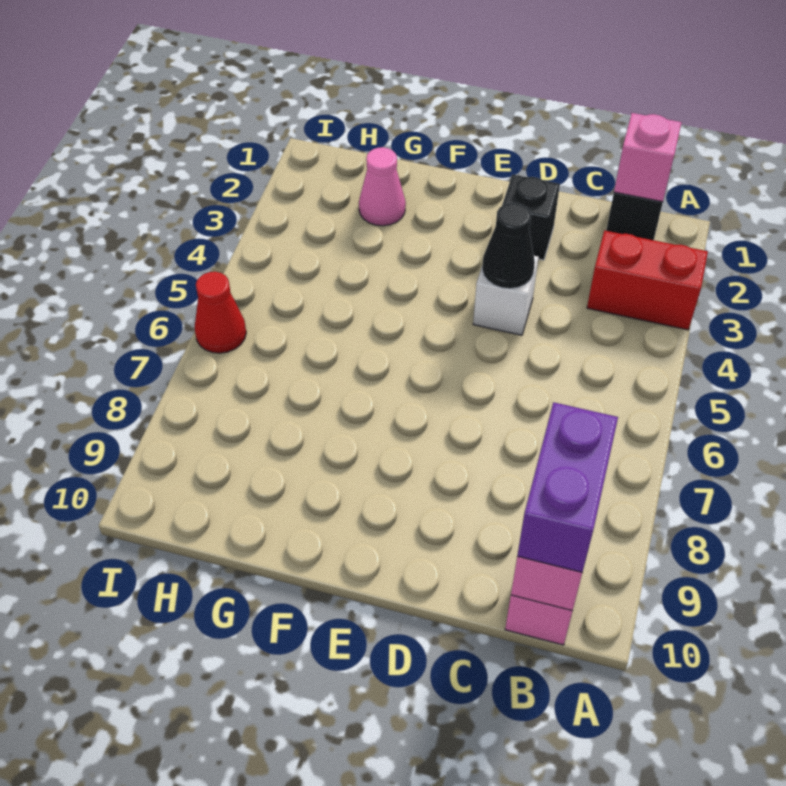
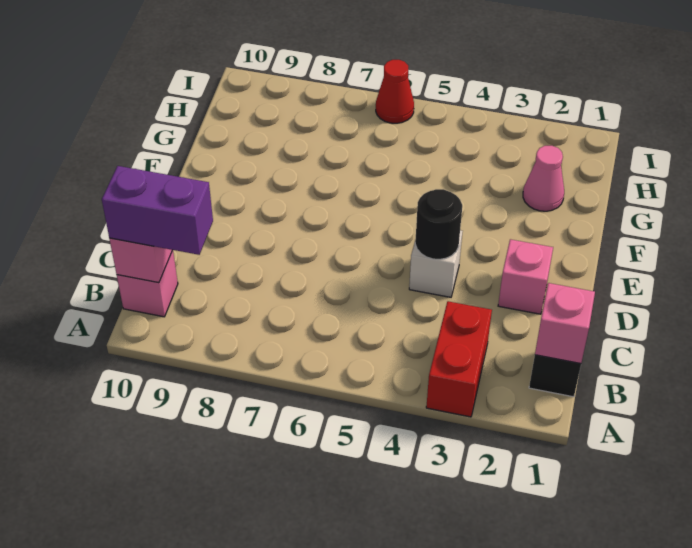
black brick D2 level 1 -> pink brick D2 level 1
black cone D4 level 2 -> black round brick D4 level 2

